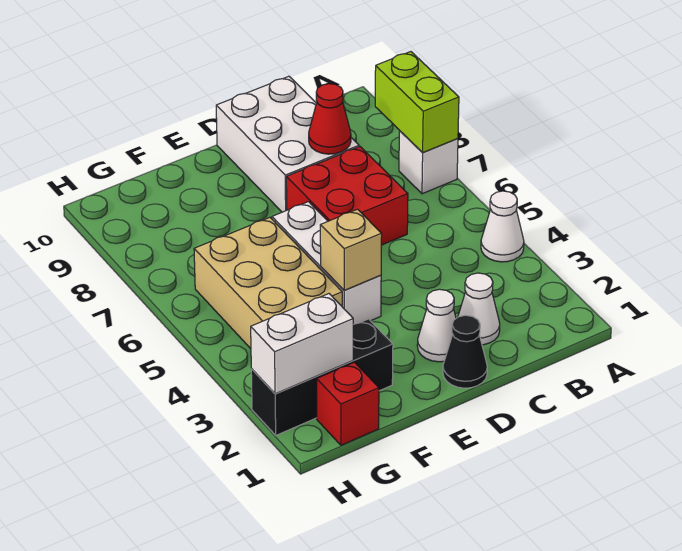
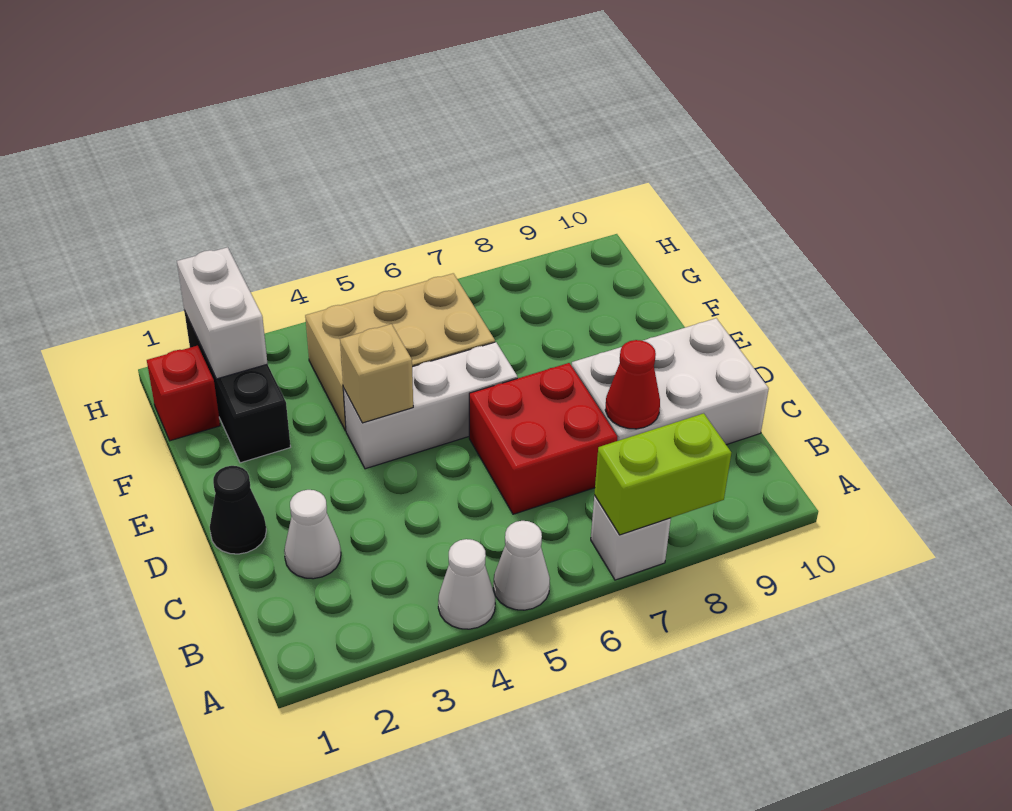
white cone D2 level 1 -> white cone A5 level 1

